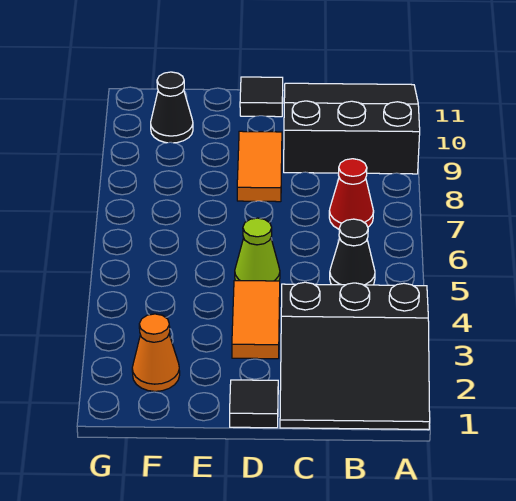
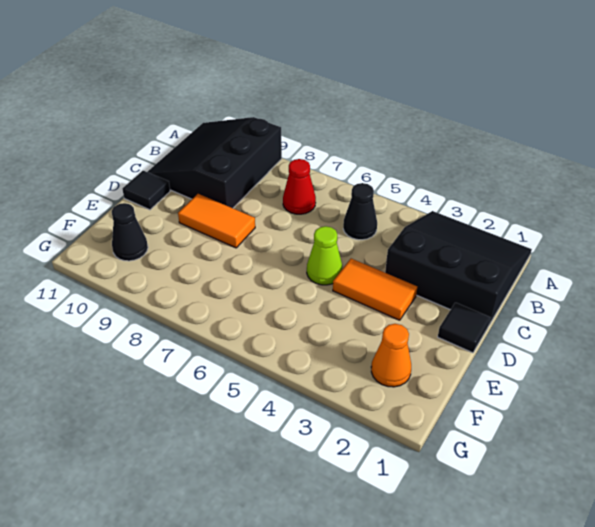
black slope A1:C3 level 1 top 3 -> black slope A1:C3 level 1 top C

